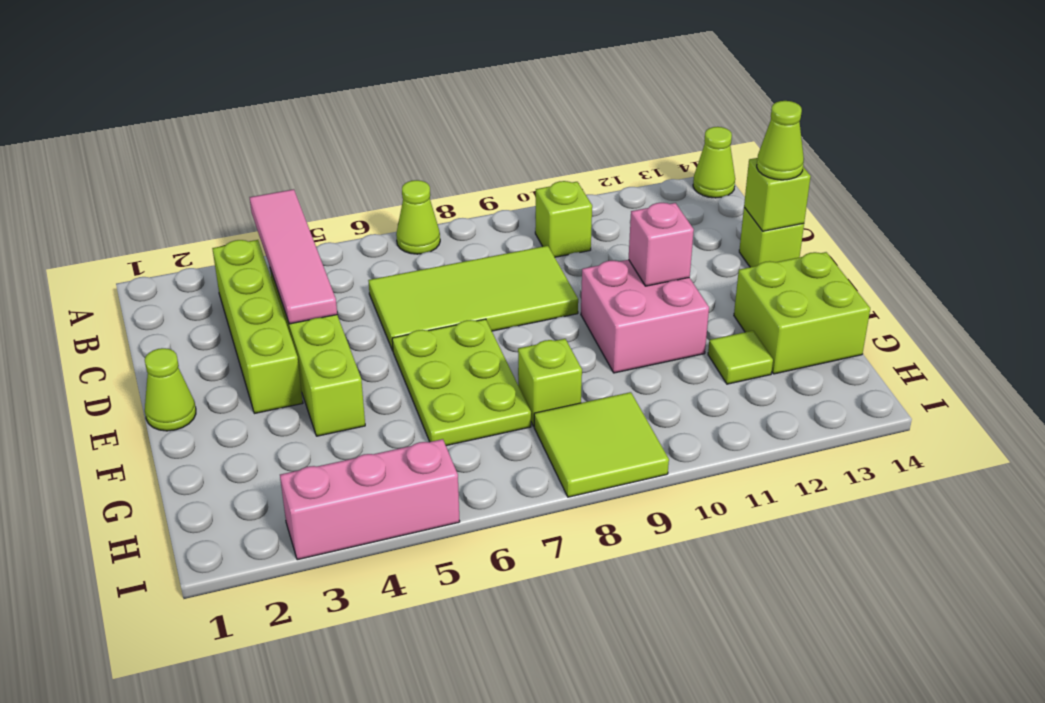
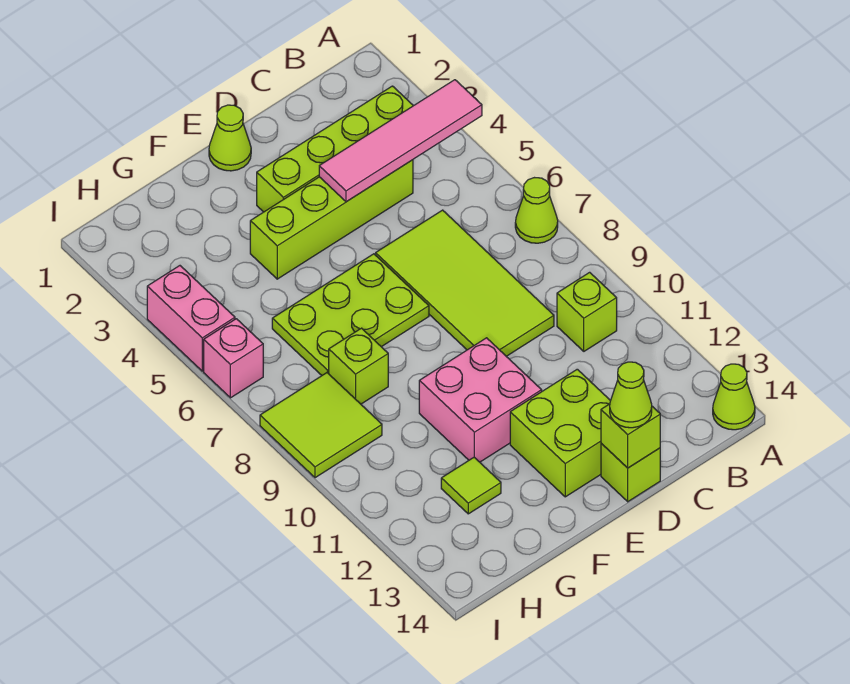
pink brick E11 level 2 -> pink brick I6 level 1
lime brick F13:G14 level 1 -> lime brick D12:E13 level 1
pink brick I3:I5 level 1 -> pink brick I4:I5 level 1

